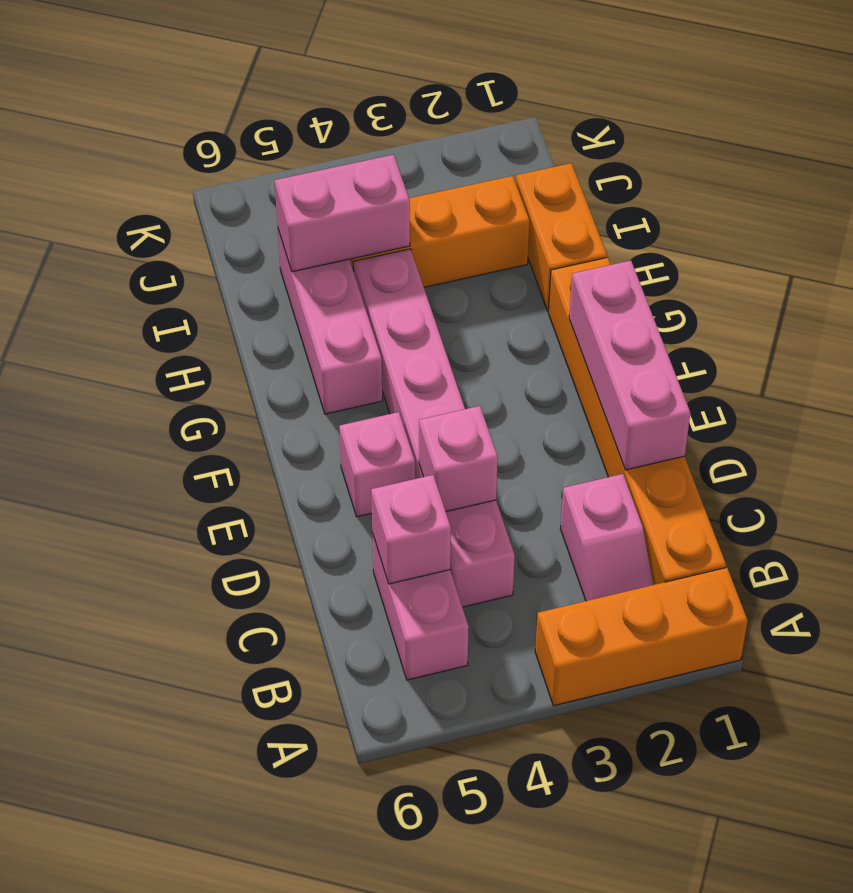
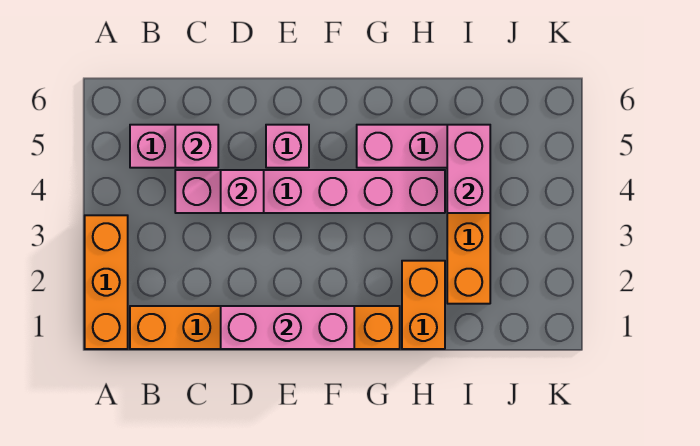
pink slope B2:C2 level 1 top C -> none
orange brick H1:I1 level 1 -> orange brick H1:H2 level 1

